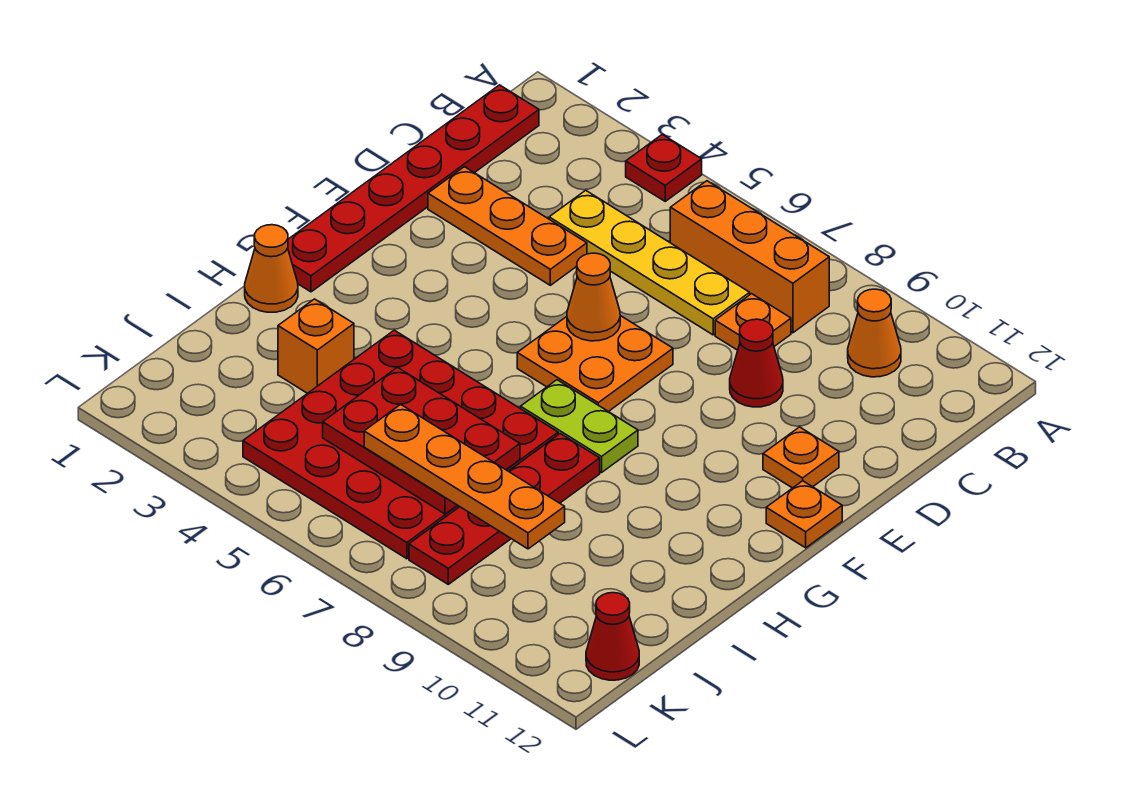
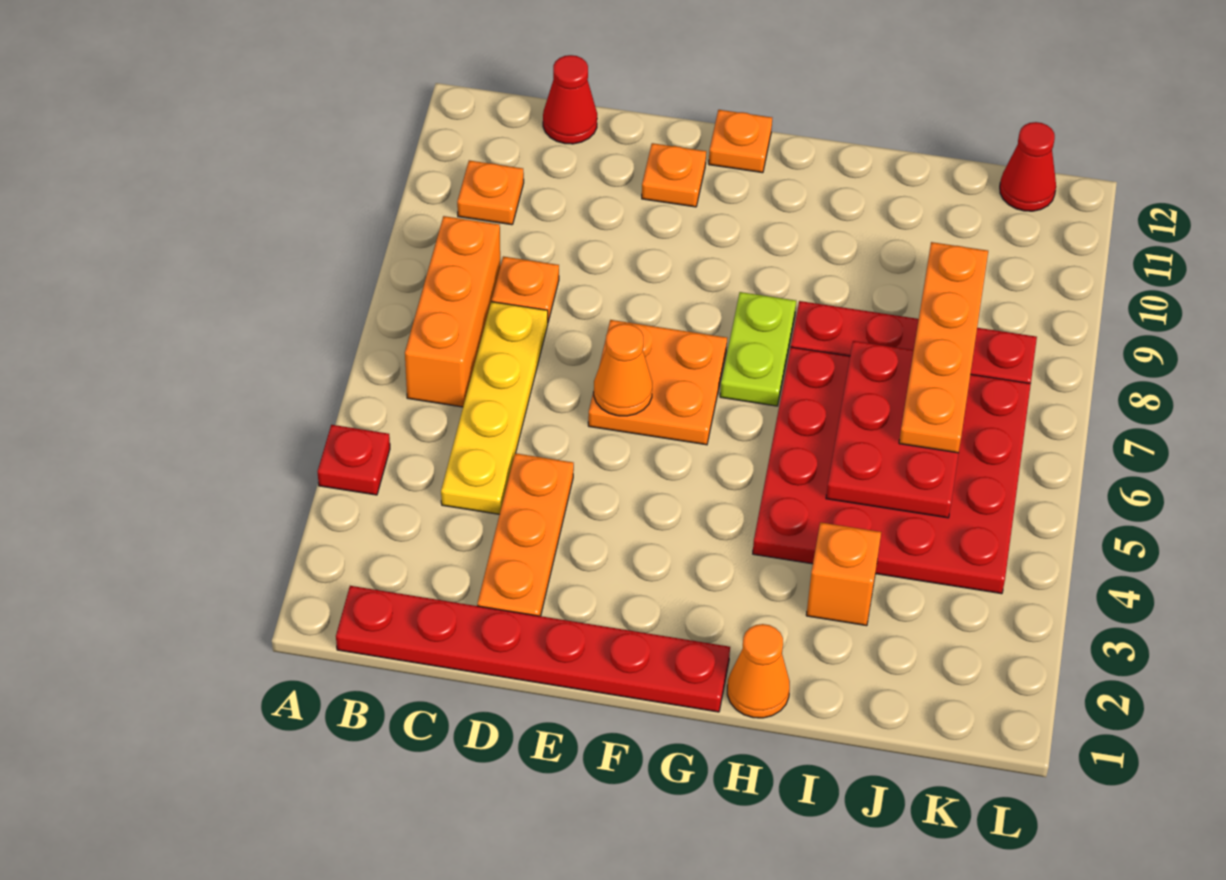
orange cone B10 level 1 -> orange plate B10 level 1
red cone D9 level 1 -> red cone C12 level 1

